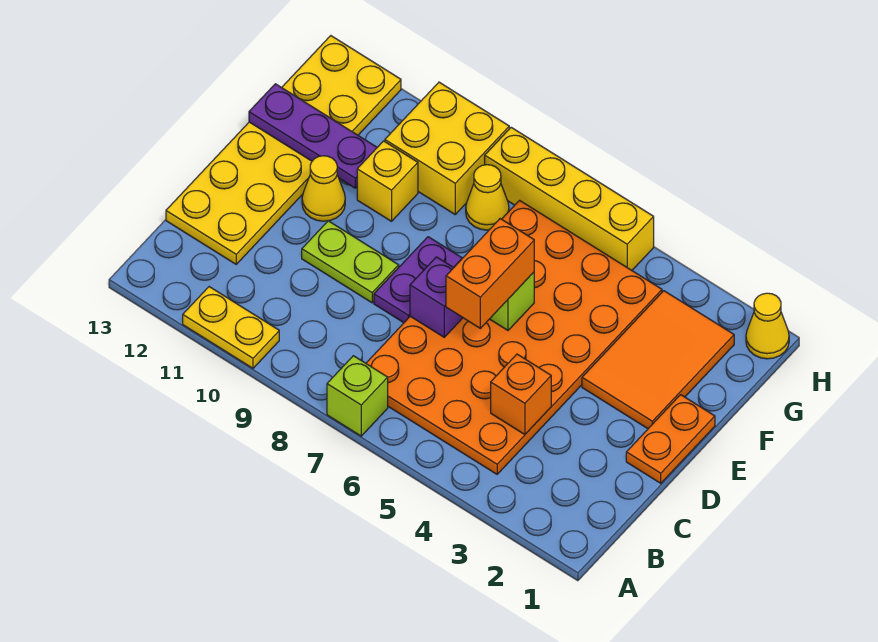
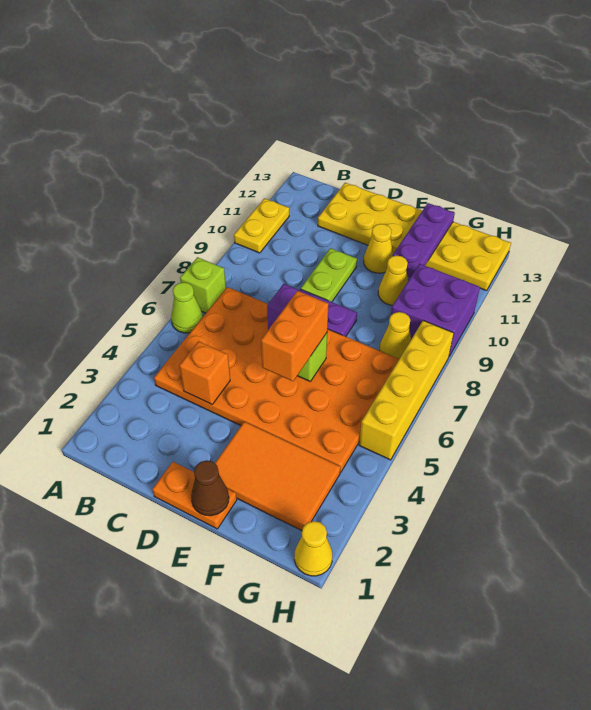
none -> lime cone A6 level 1
orange brick D6:E6 level 3 -> orange brick E5:E6 level 3
none -> brown cone E1 level 2
yellow brick F10 level 1 -> yellow cone F10 level 1
yellow brick G9:H10 level 1 -> purple brick G9:H10 level 1

